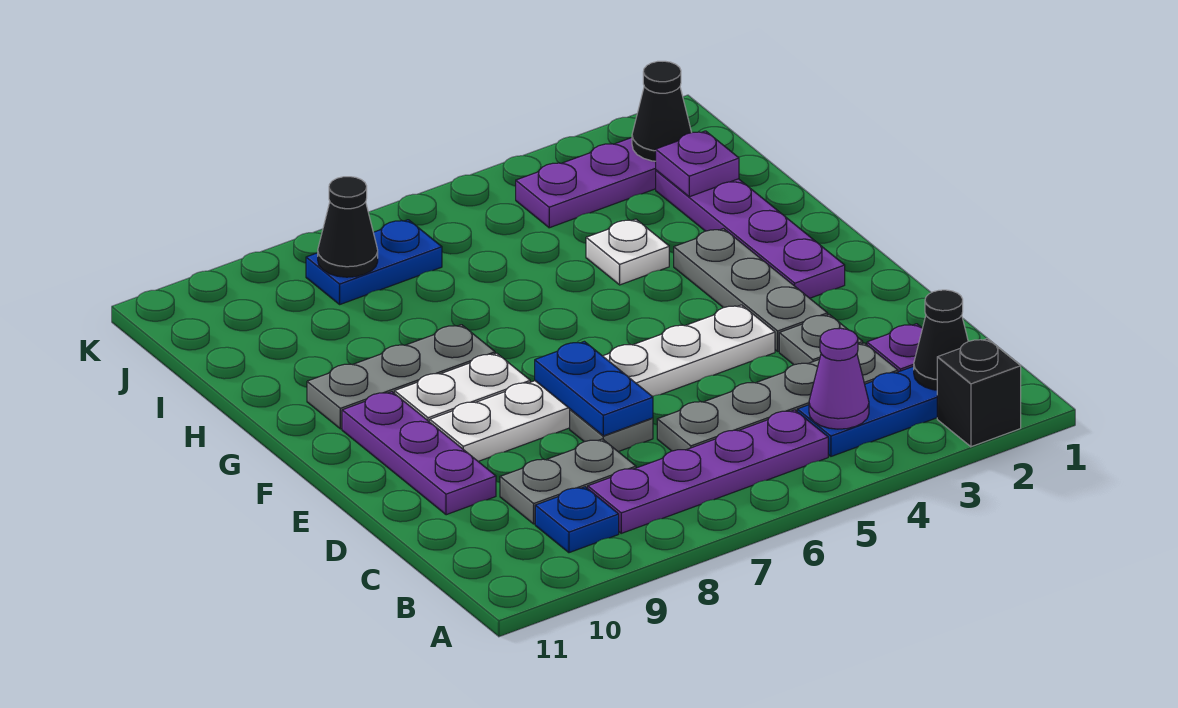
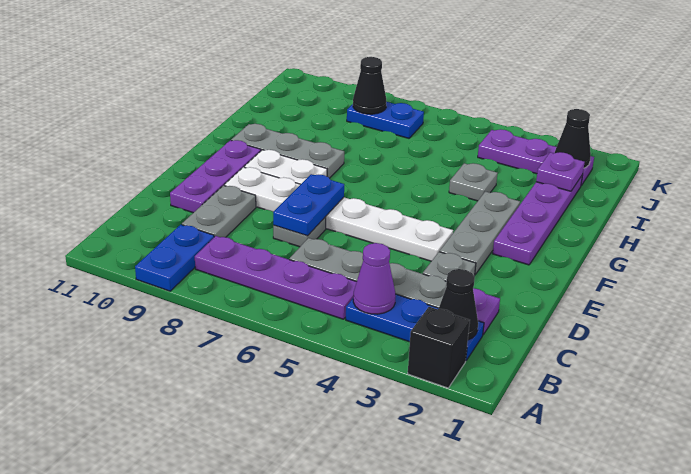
blue plate B9 level 1 -> blue plate A9:B9 level 1
grey plate C8:C9 level 1 -> grey plate C9:D9 level 1
white plate H4 level 1 -> grey plate H4 level 1

